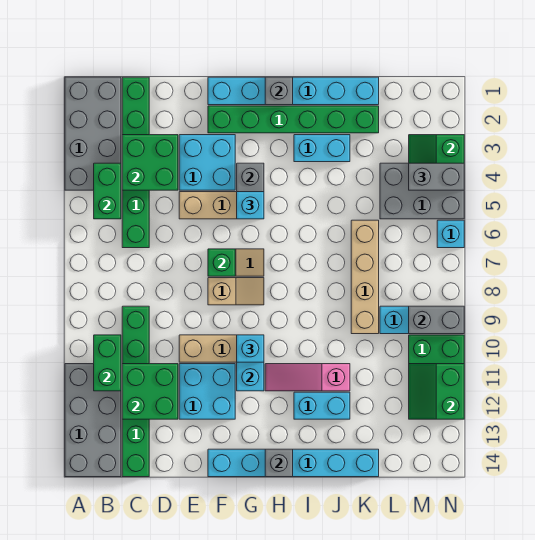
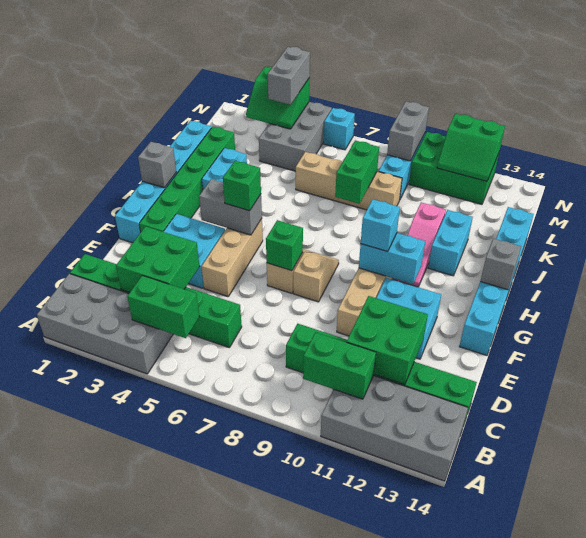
cyan brick G5 level 3 -> green brick G5 level 3
none -> green brick J8:K8 level 2

